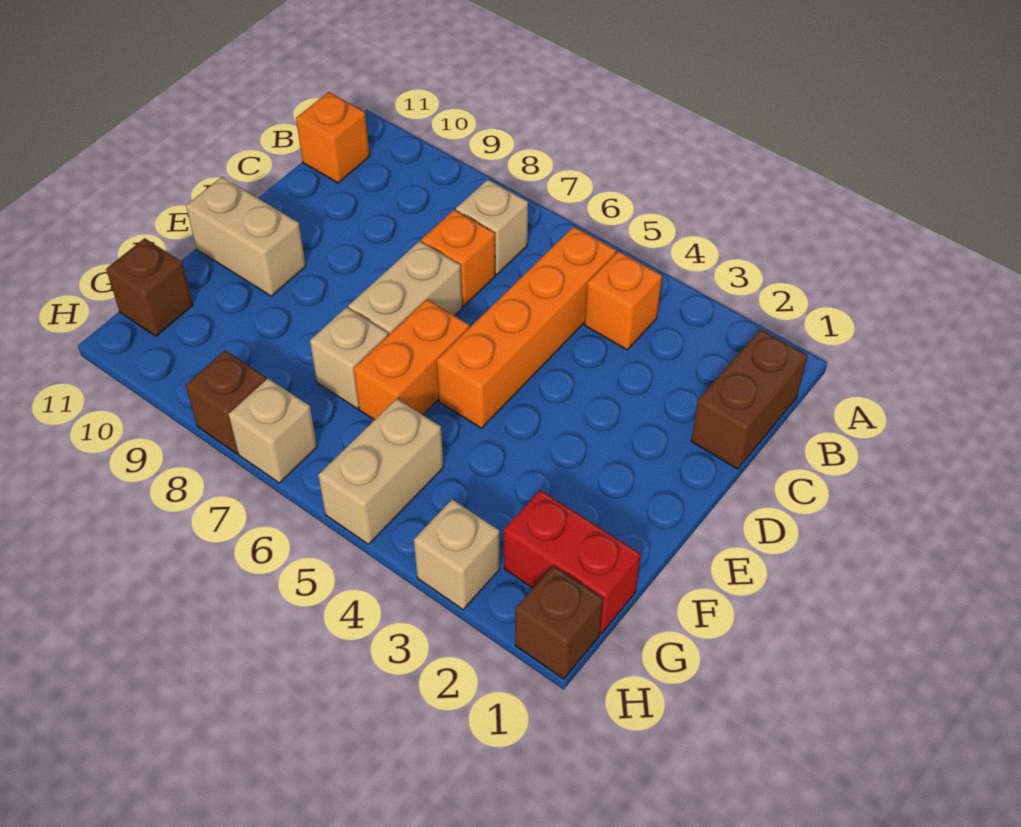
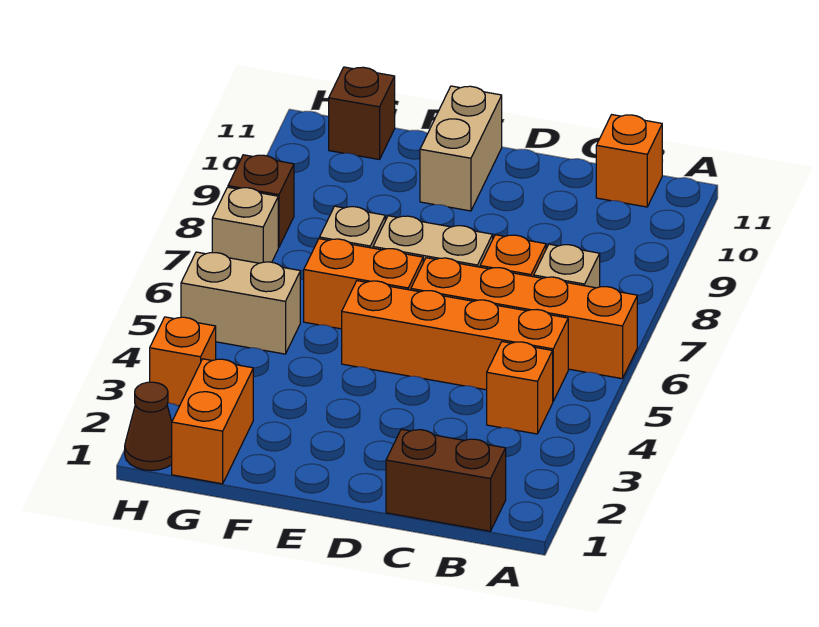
none -> orange brick A6:D6 level 1
red brick G1:G2 level 1 -> orange brick G1:G2 level 1
brown brick H1 level 1 -> brown cone H1 level 1
tan brick H3 level 1 -> orange brick H3 level 1

